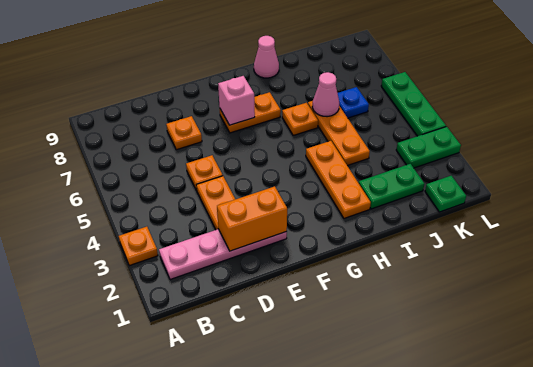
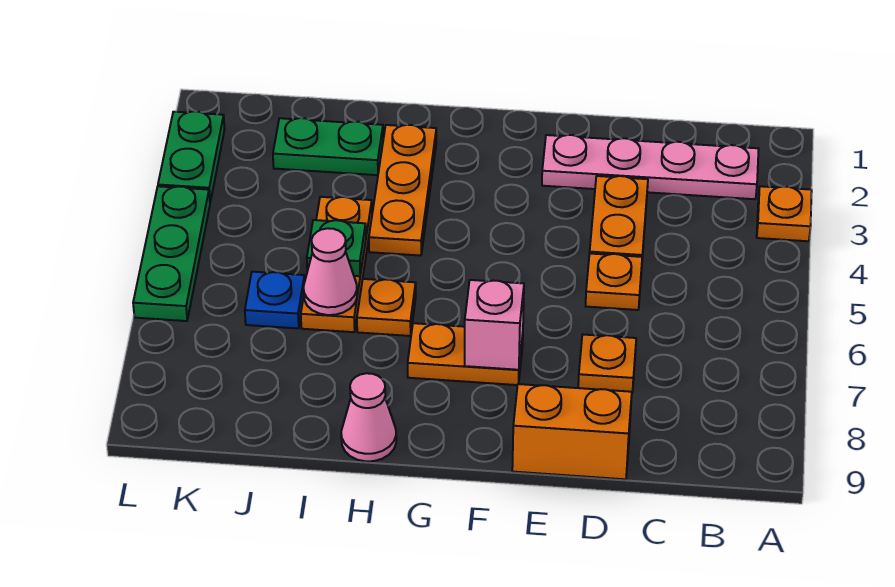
orange brick D2:E2 level 2 -> orange brick D9:E9 level 1
green plate K1 level 1 -> green plate I5 level 2
green plate K3:L3 level 1 -> green plate L2:L3 level 1

